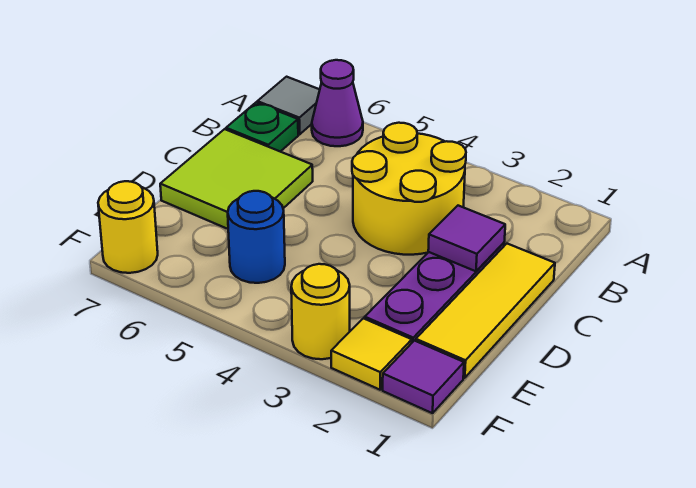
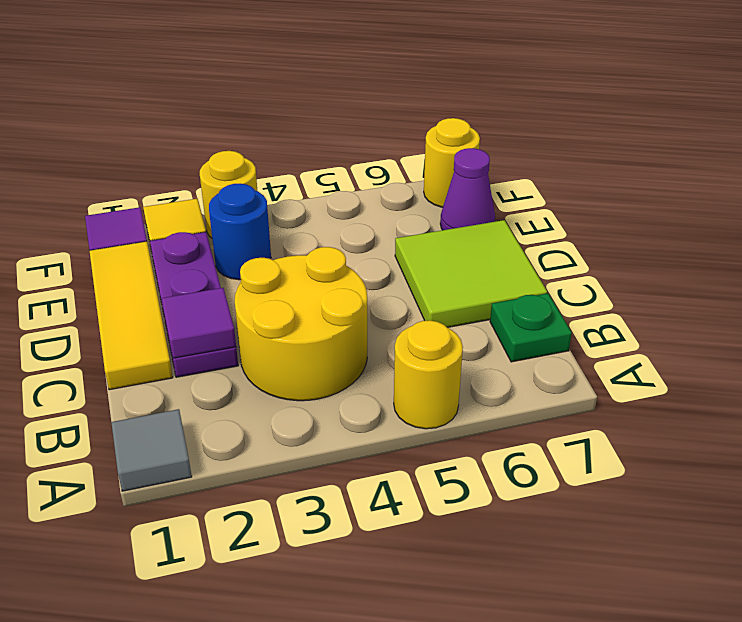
none -> yellow round brick A5 level 1
purple cone A6 level 1 -> purple cone E7 level 1
grey tile A7 level 1 -> grey tile A1 level 1
blue round brick E5 level 1 -> blue round brick E3 level 1

